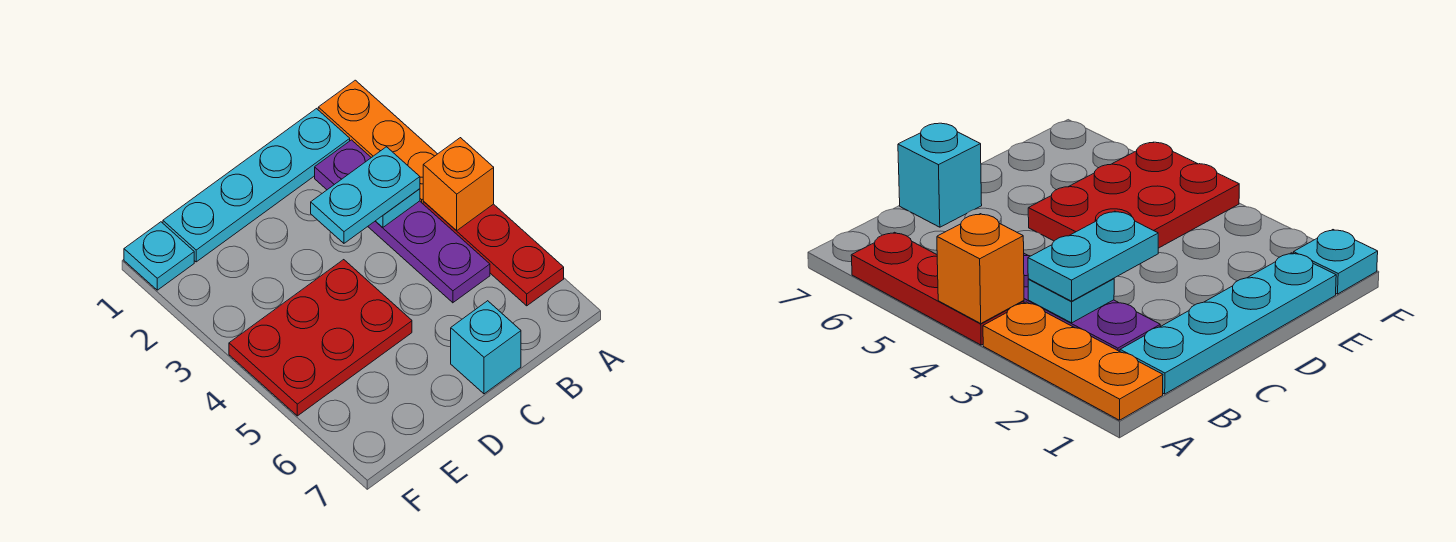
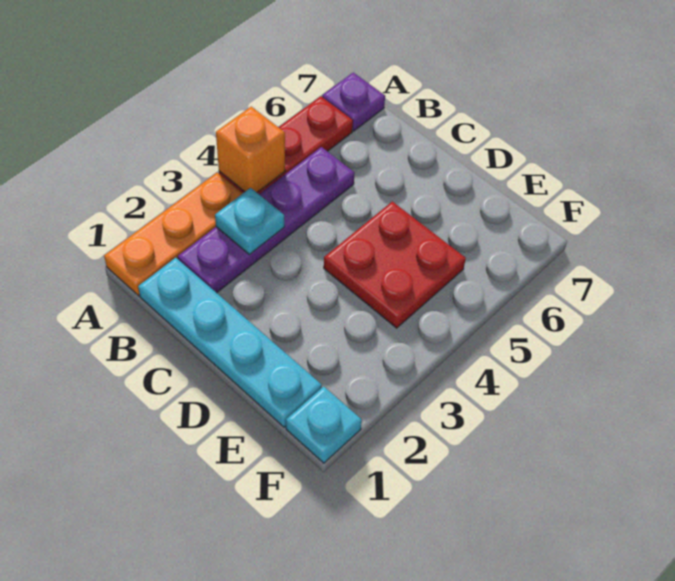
none -> purple plate A7 level 1
cyan plate B3:C3 level 3 -> none
cyan brick C7 level 1 -> none
red plate D4:F5 level 1 -> red plate D4:E5 level 1

